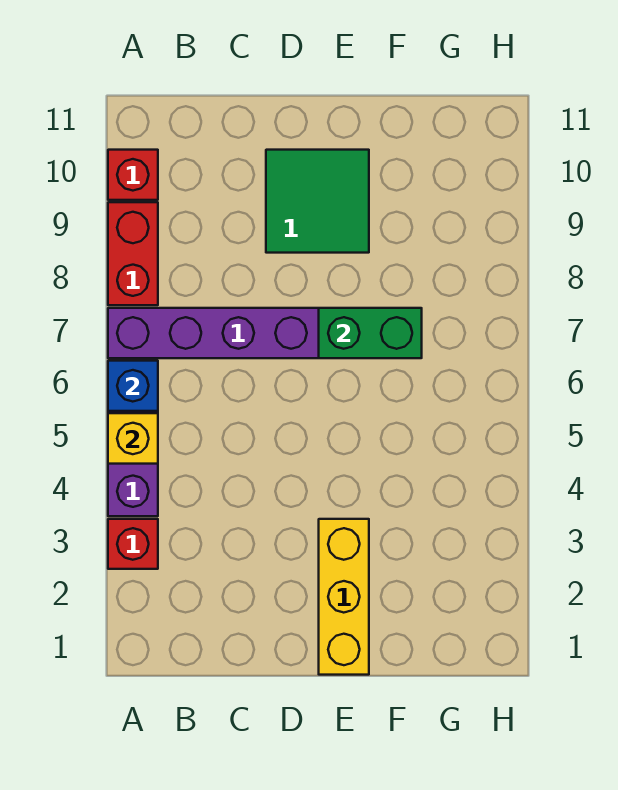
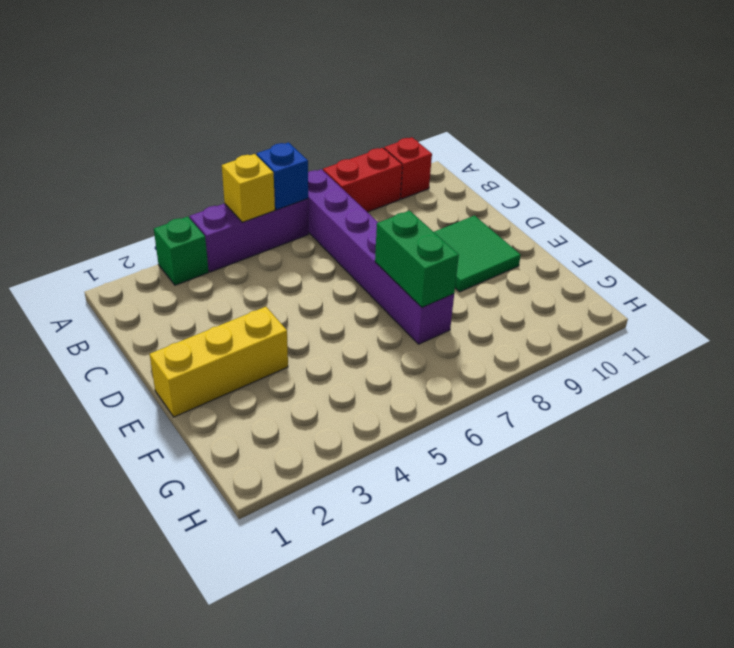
red brick A3 level 1 -> green brick A3 level 1

